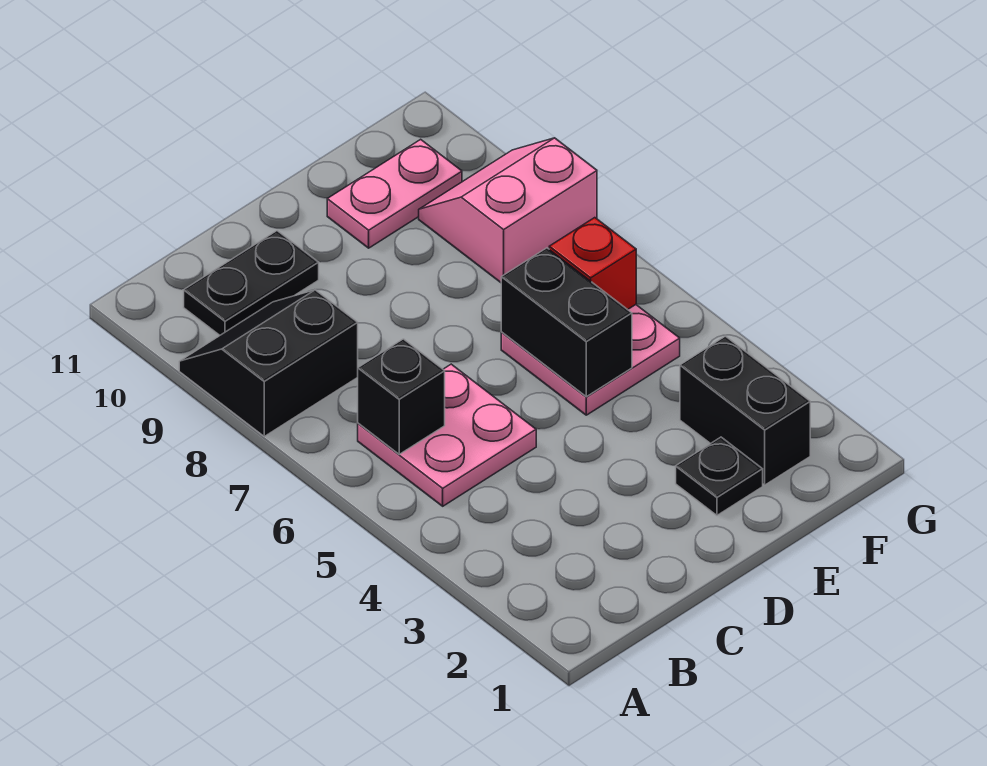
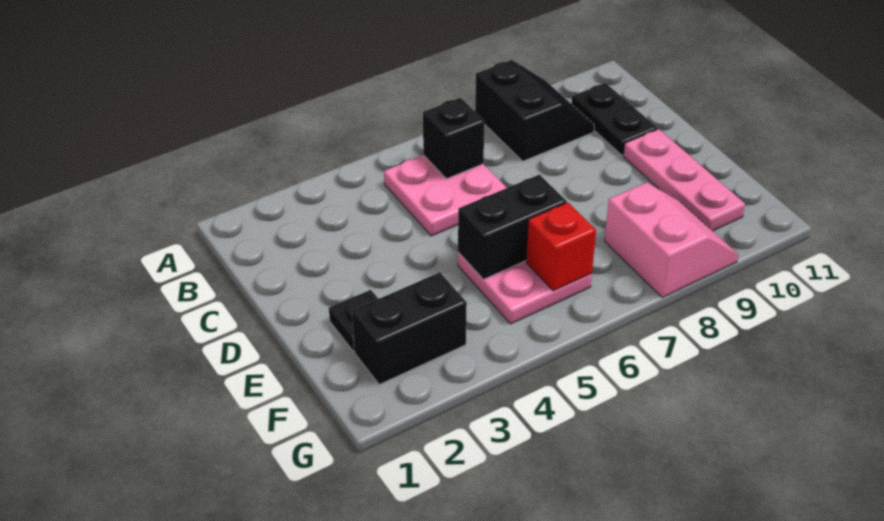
pink plate E10:F10 level 1 -> pink plate D10:F10 level 1

